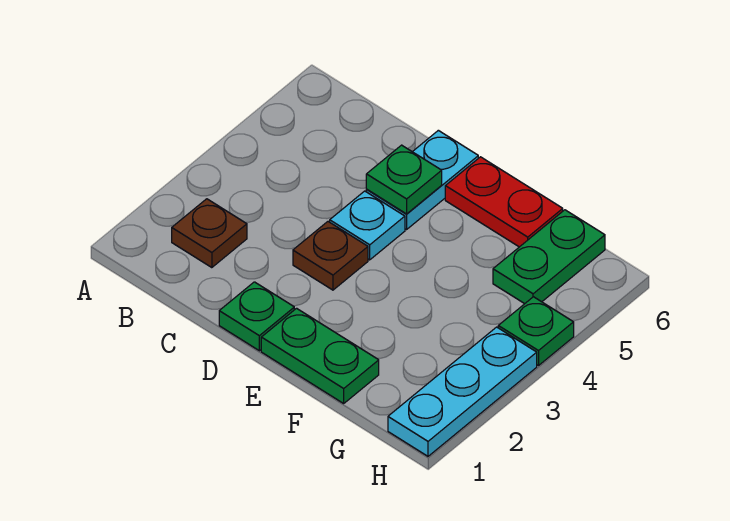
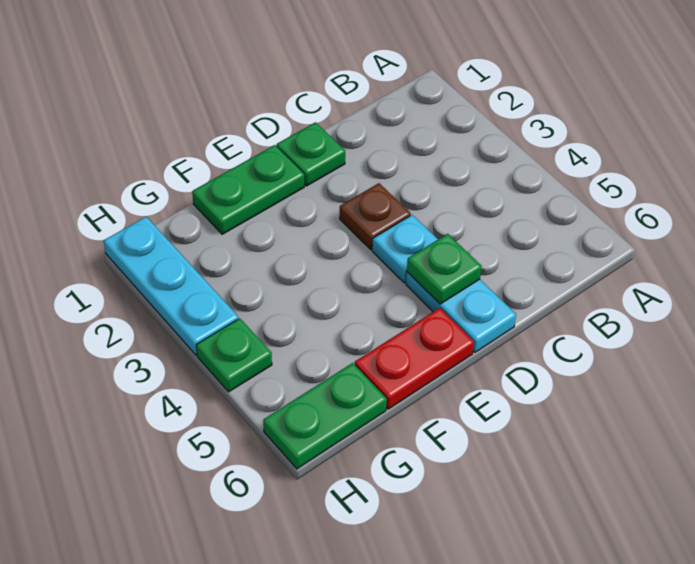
brown plate B2 level 1 -> none
green plate G5:G6 level 1 -> green plate G6:H6 level 1

